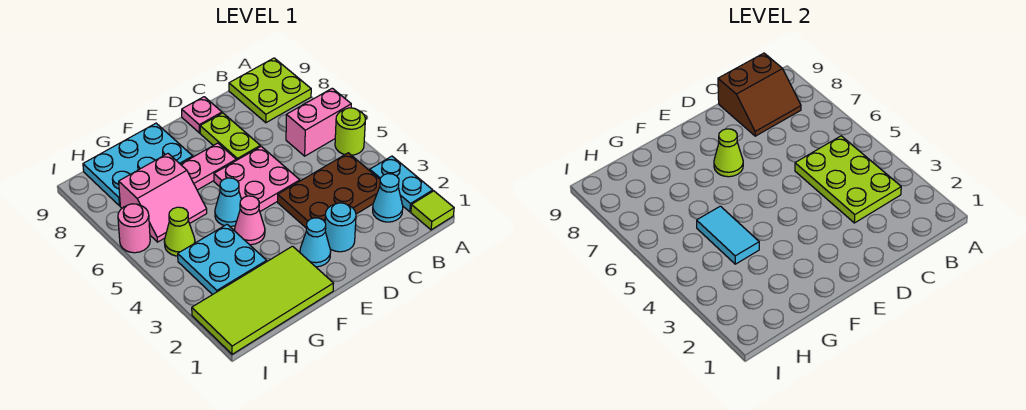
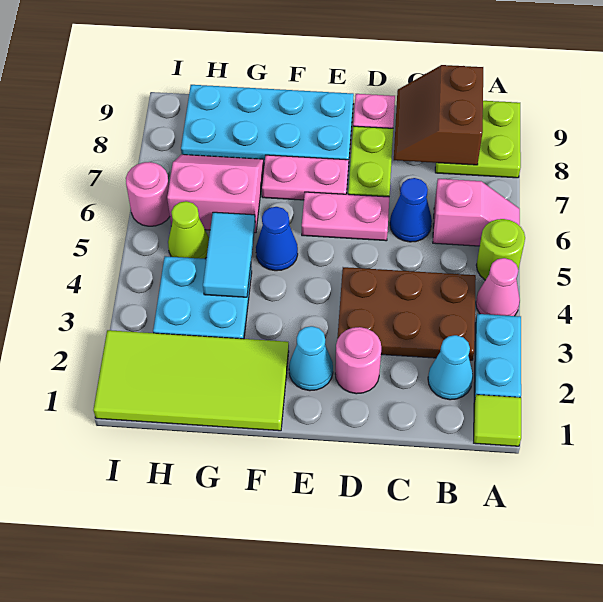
pink brick A6:B6 level 1 -> pink slope A6:B6 level 1 top B
lime plate B3:C5 level 2 -> none
brown slope B8:C9 level 2 top 9 -> brown slope B8:C9 level 2 top B
none -> blue cone C6 level 1
cyan round brick D2 level 1 -> pink round brick D2 level 1
pink plate D5:E6 level 1 -> pink plate D6:E6 level 1
lime cone E7 level 2 -> none
pink cone F4 level 1 -> pink cone A4 level 1
cyan cone F5 level 1 -> blue cone F5 level 1
cyan plate F8:H9 level 1 -> cyan plate E8:H9 level 1
pink slope G6:H7 level 1 top 7 -> pink slope G6:H7 level 1 top 6

